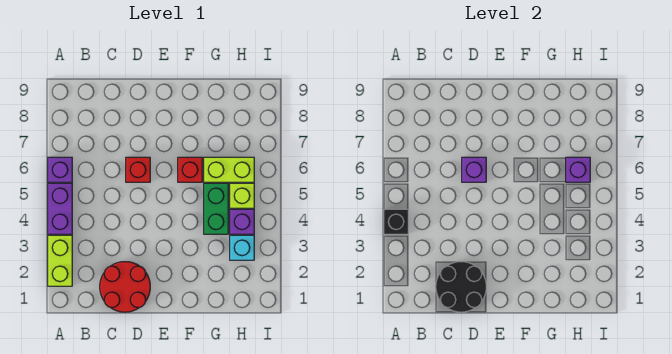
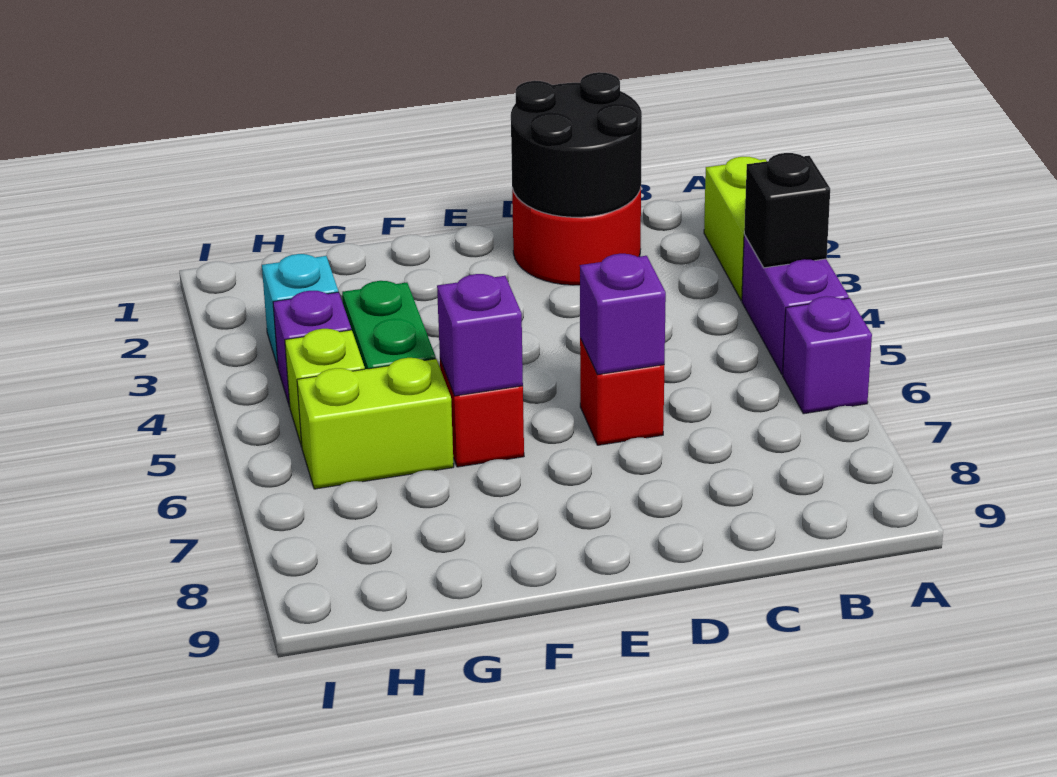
purple brick H6 level 2 -> purple brick F6 level 2

